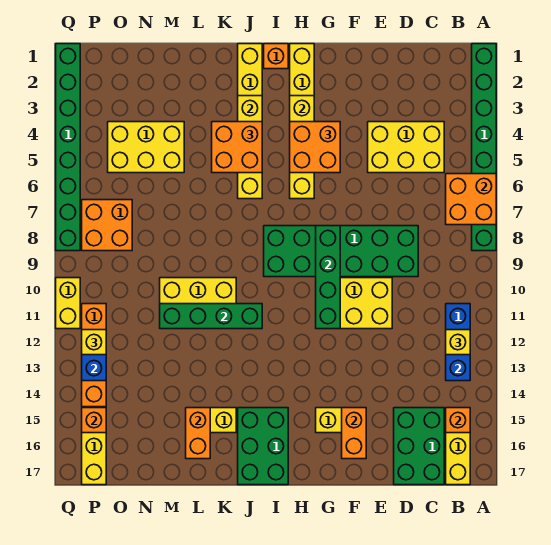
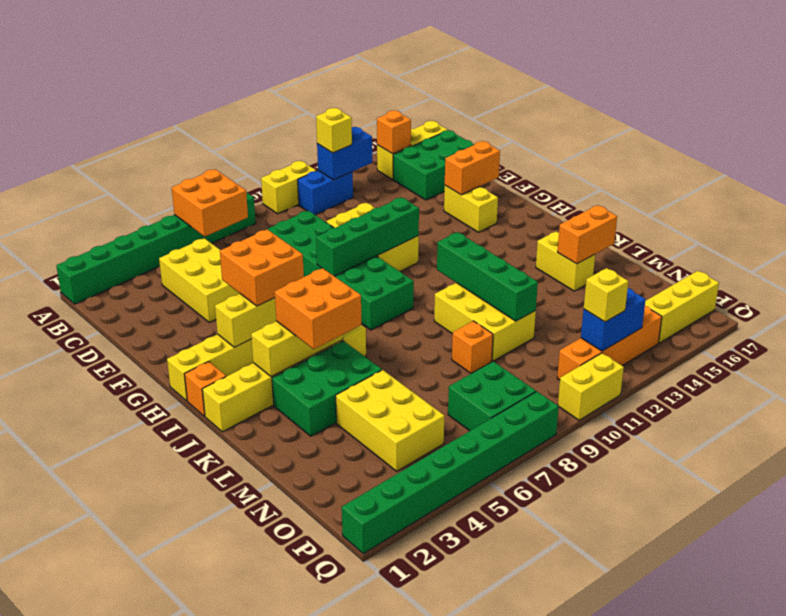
none -> yellow brick A10:A11 level 1
green brick I15:J17 level 1 -> green brick K3:L5 level 1
orange brick O7:P8 level 1 -> green brick O7:P8 level 1
orange brick P15 level 2 -> orange brick M9 level 1

